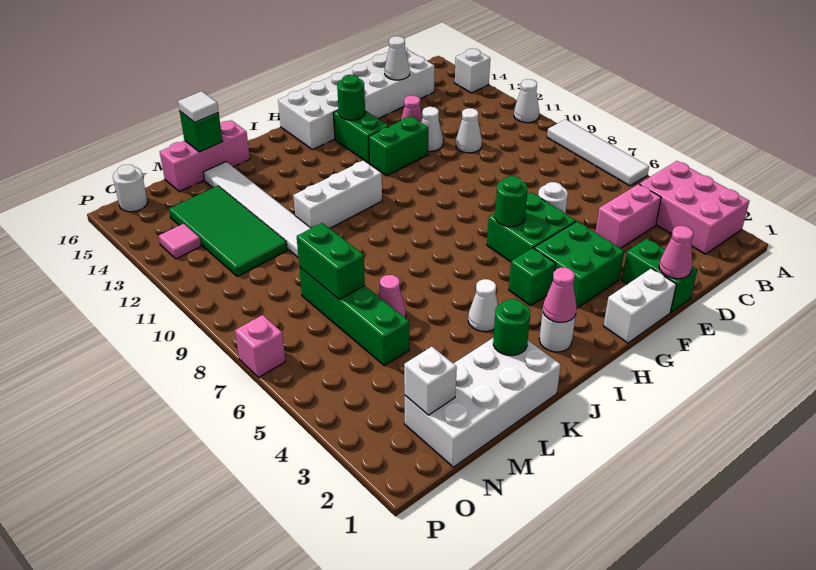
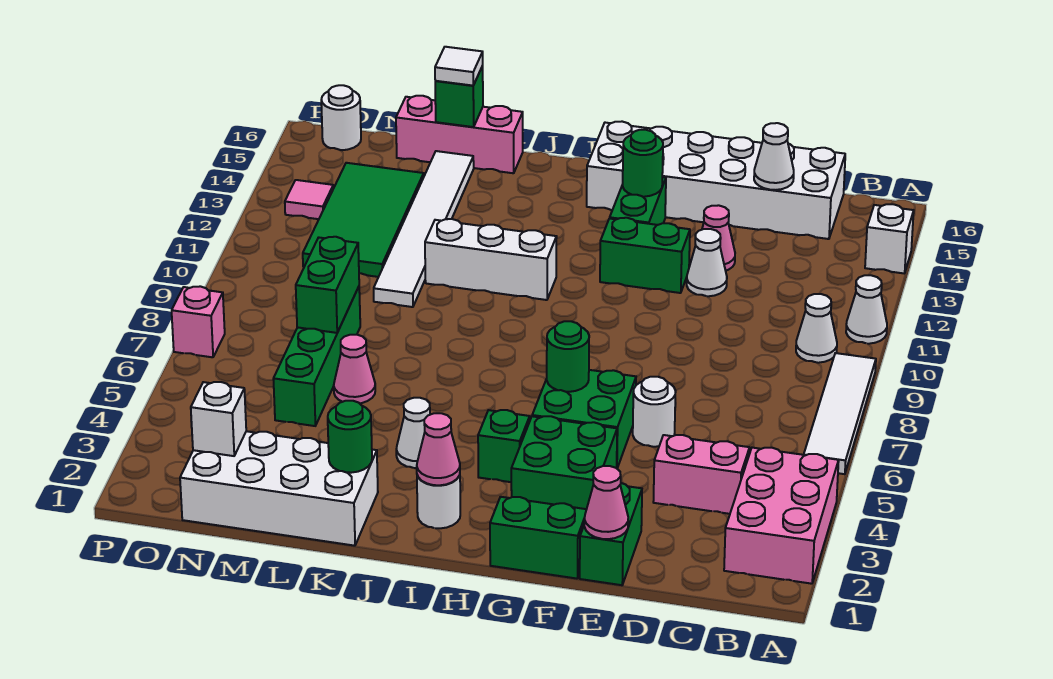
white cone D11 level 1 -> white cone B10 level 1
white brick F1:G1 level 1 -> green brick F1:G1 level 1

